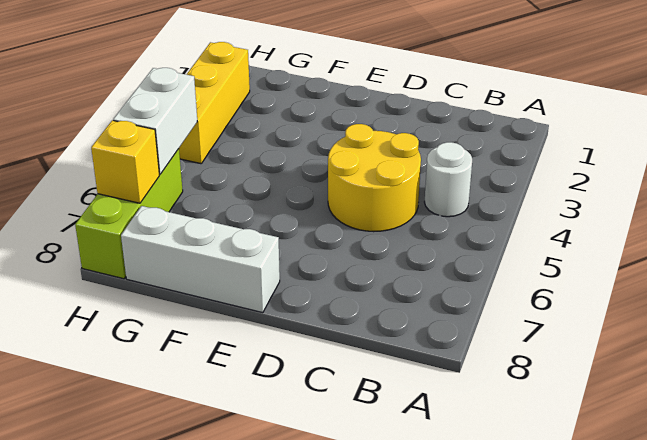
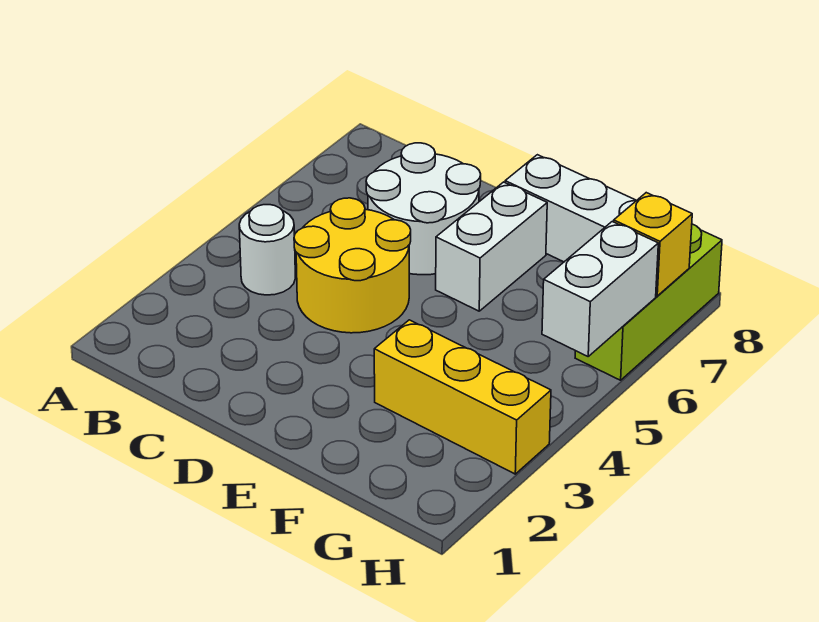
none -> white round brick C6:D7 level 1
none -> white brick E6:E7 level 1
yellow brick H2:H4 level 1 -> yellow brick F3:H3 level 1

